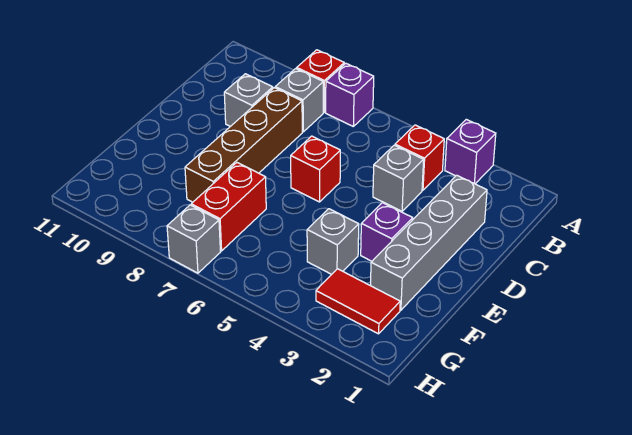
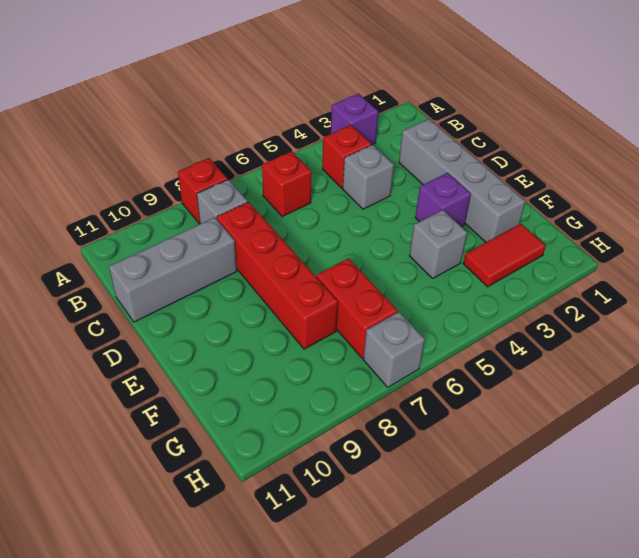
purple brick A7 level 1 -> none
brown brick C8:F8 level 1 -> red brick C8:F8 level 1
grey brick C9 level 1 -> grey brick C9:C11 level 1
red brick D6 level 1 -> red brick B6 level 1

